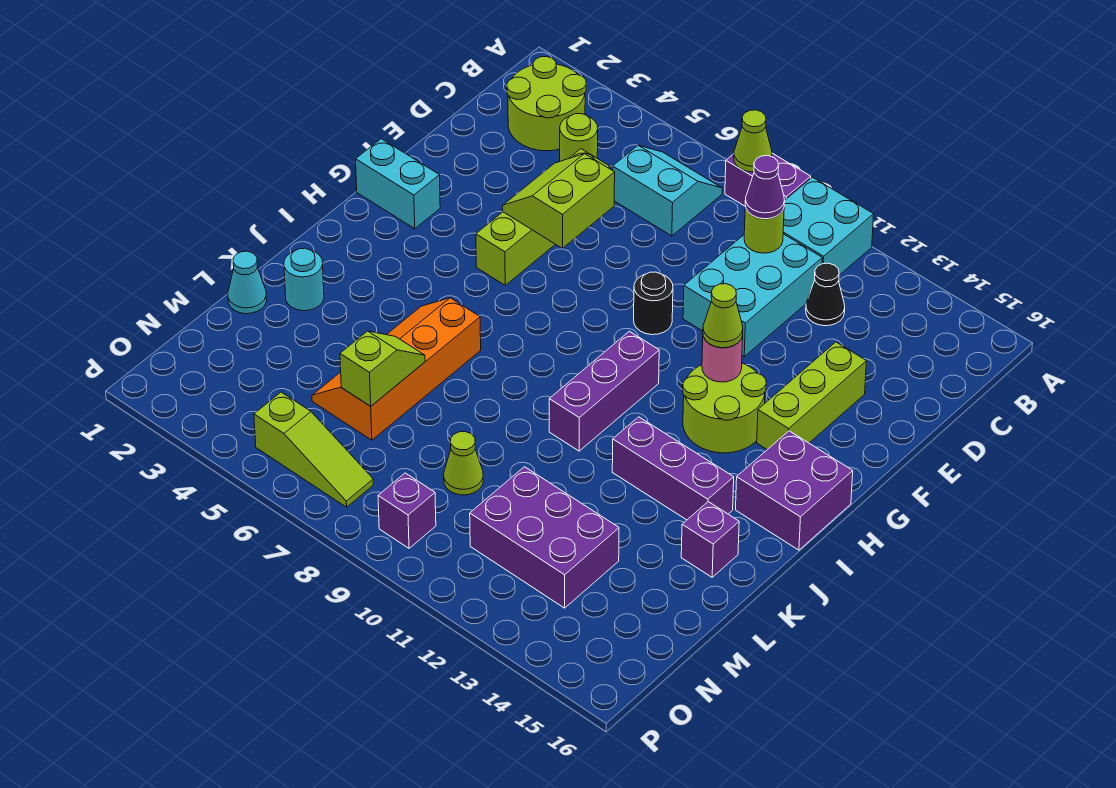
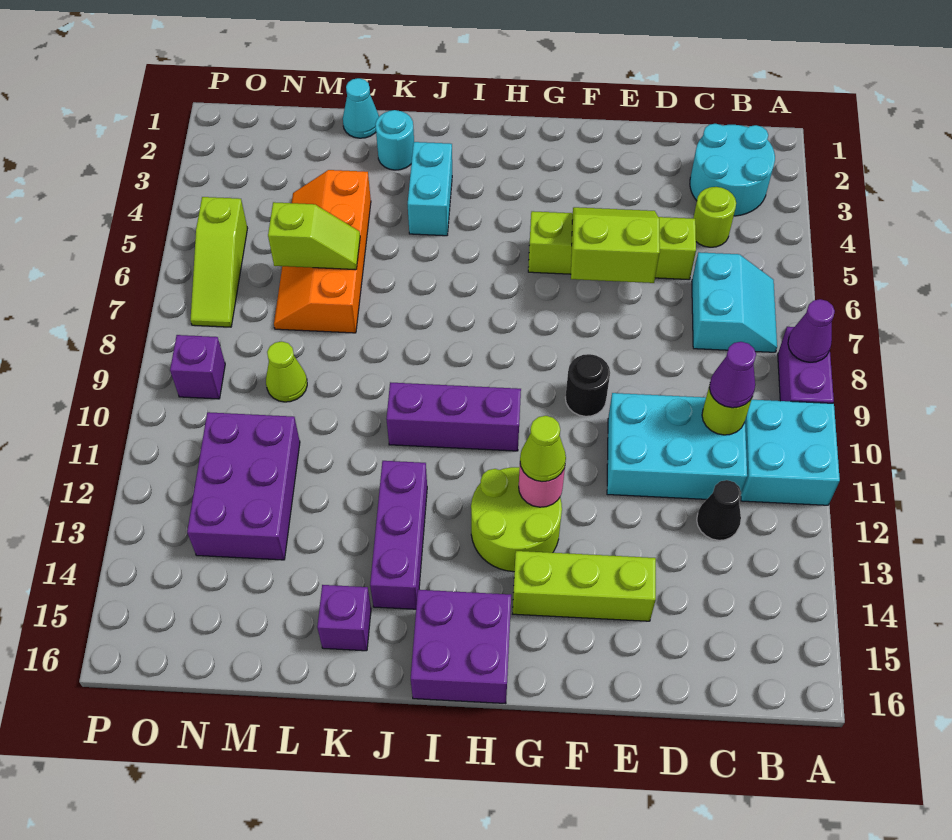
lime cone A8 level 2 -> purple cone A8 level 2
lime round brick B2:C3 level 1 -> cyan round brick B2:C3 level 1
cyan brick G1:G2 level 1 -> cyan brick J3:J4 level 1
orange slope J5:M6 level 1 top 6 -> orange slope L4:M7 level 1 top L

